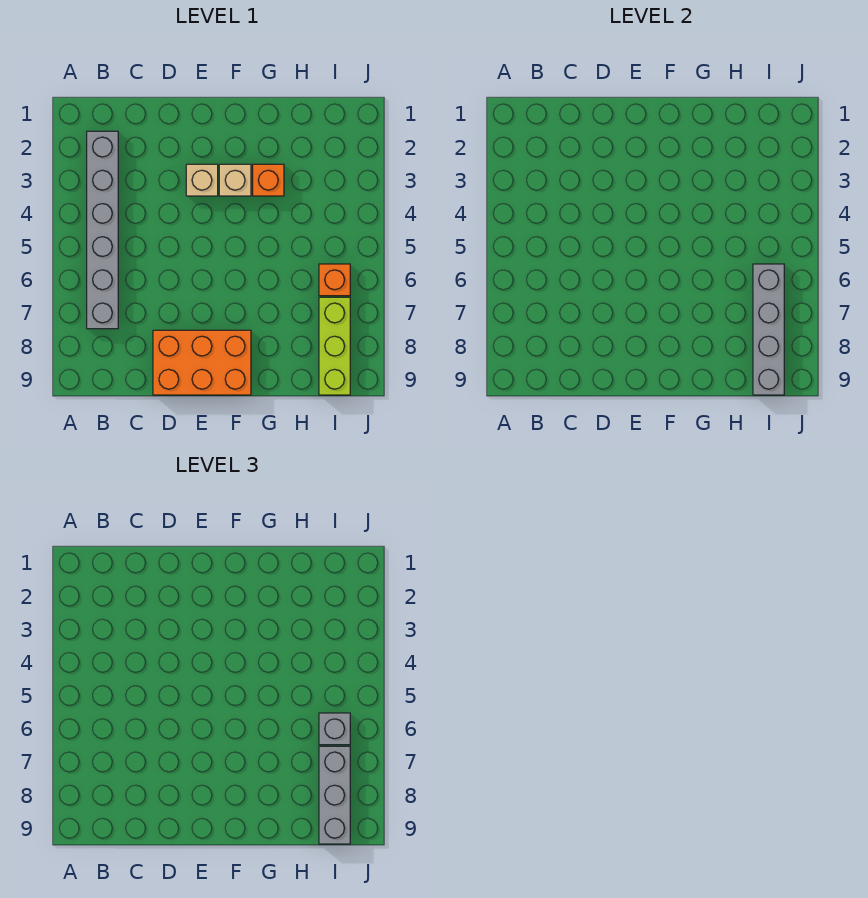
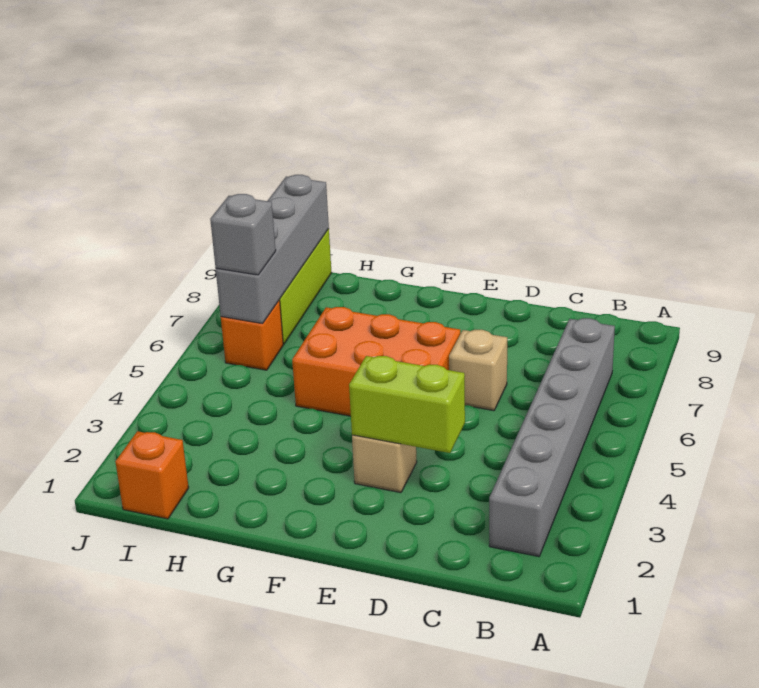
none -> lime brick D3:E3 level 2
orange brick D8:F9 level 1 -> orange brick E5:G6 level 1
tan brick F3 level 1 -> tan brick D6 level 1
orange brick G3 level 1 -> orange brick I1 level 1
grey brick I7:I9 level 3 -> none

